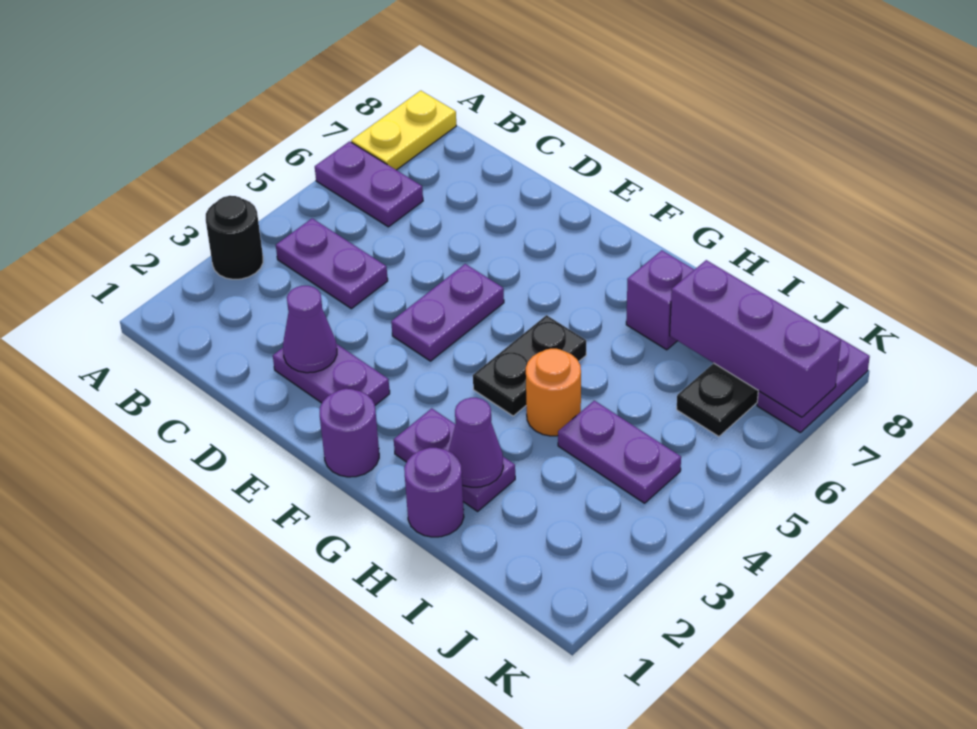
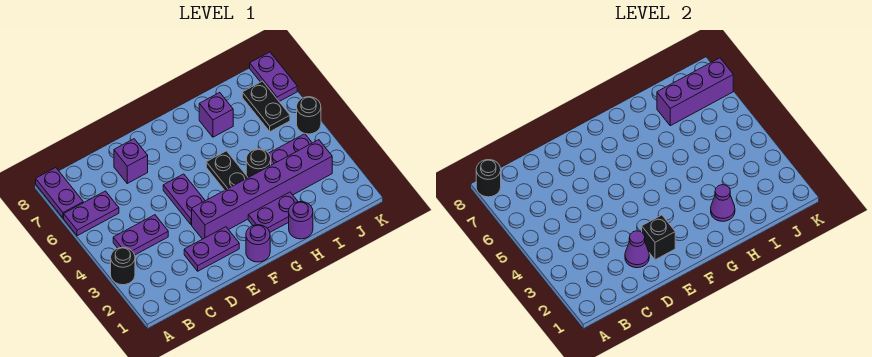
yellow plate A7:A8 level 1 -> purple plate A7:A8 level 1
none -> black round brick A8 level 2
none -> purple brick D7 level 1
none -> black brick E2 level 2
none -> purple brick E3:J3 level 1
orange round brick H4 level 1 -> black round brick H4 level 1
none -> black round brick K5 level 1

